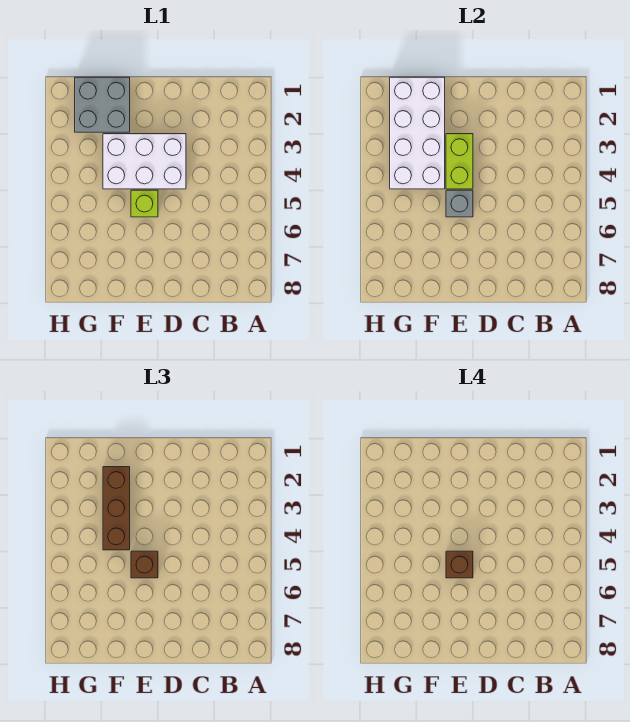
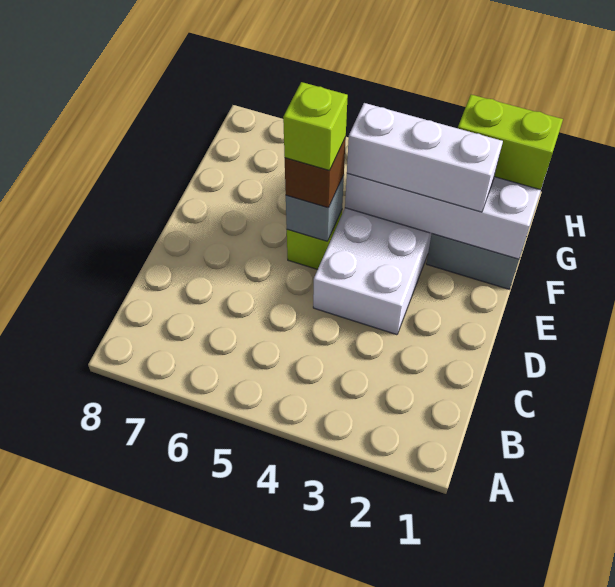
lime brick E3:E4 level 2 -> lime brick G1:G2 level 3
brown brick E5 level 4 -> lime brick E5 level 4
brown brick F2:F4 level 3 -> white brick F2:F4 level 3

